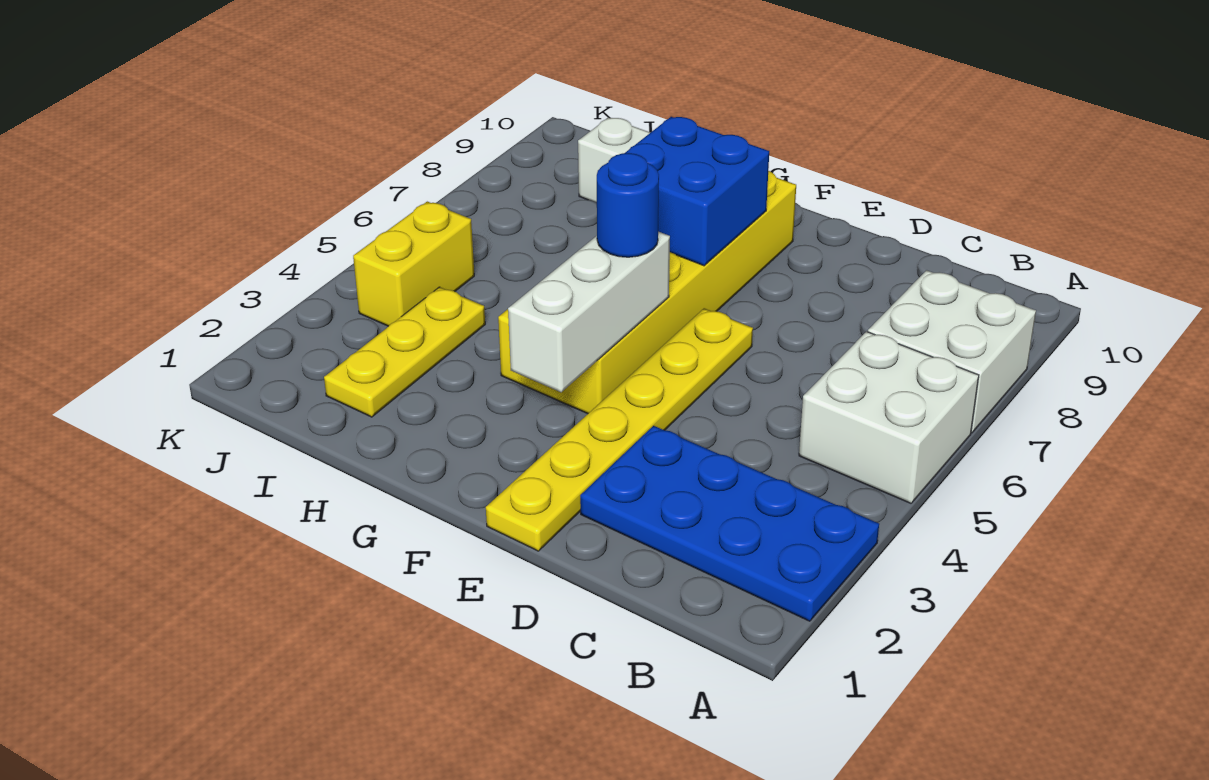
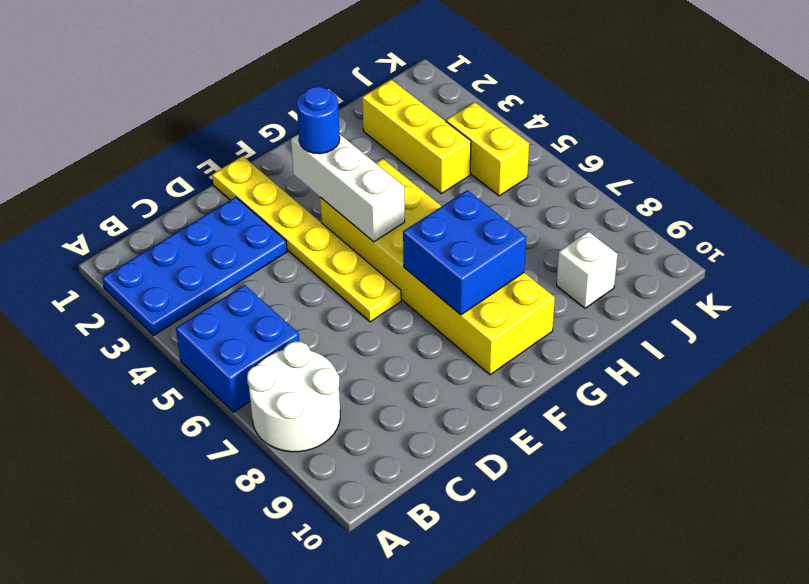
white brick A5:B6 level 1 -> blue brick A5:B6 level 1
white brick A7:B8 level 1 -> white round brick A7:B8 level 1
blue round brick F5 level 3 -> blue round brick F3 level 3
yellow plate I2:I4 level 1 -> yellow brick I2:I4 level 1

